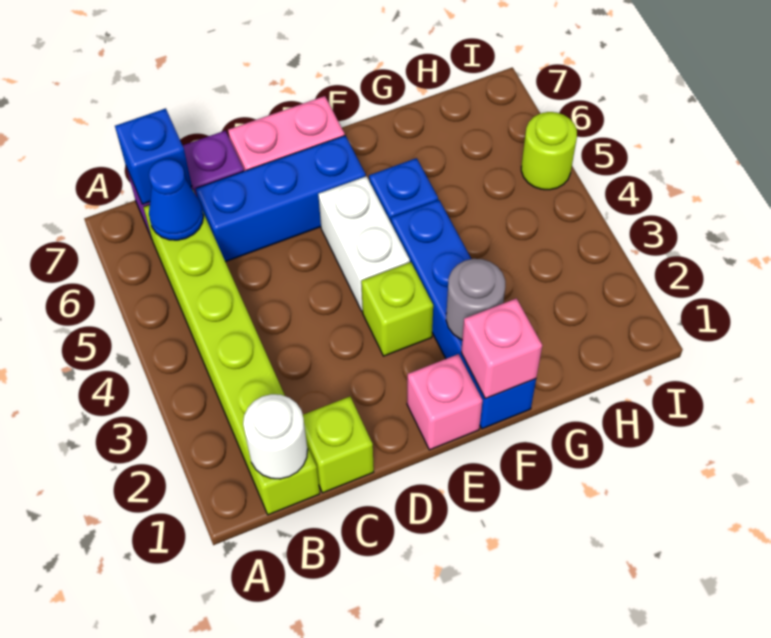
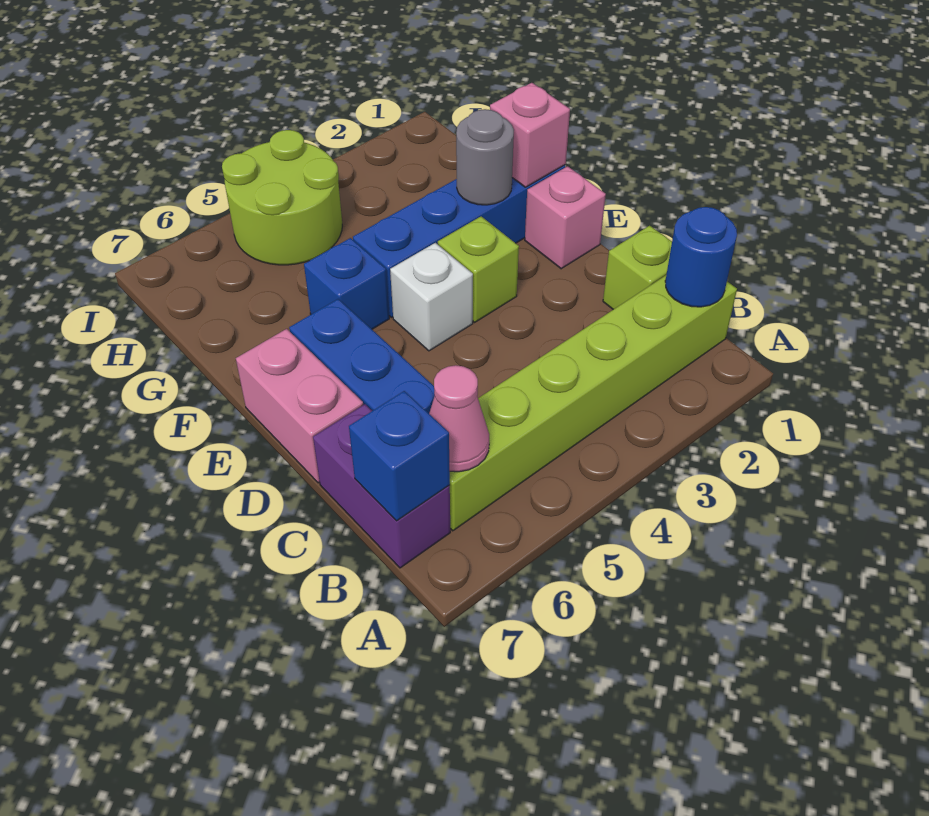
white round brick B1 level 2 -> blue round brick B1 level 2
blue cone B6 level 2 -> pink cone B6 level 2
white brick E4:E5 level 1 -> white brick E4 level 1
lime round brick I5 level 1 -> lime round brick H4:I5 level 1

